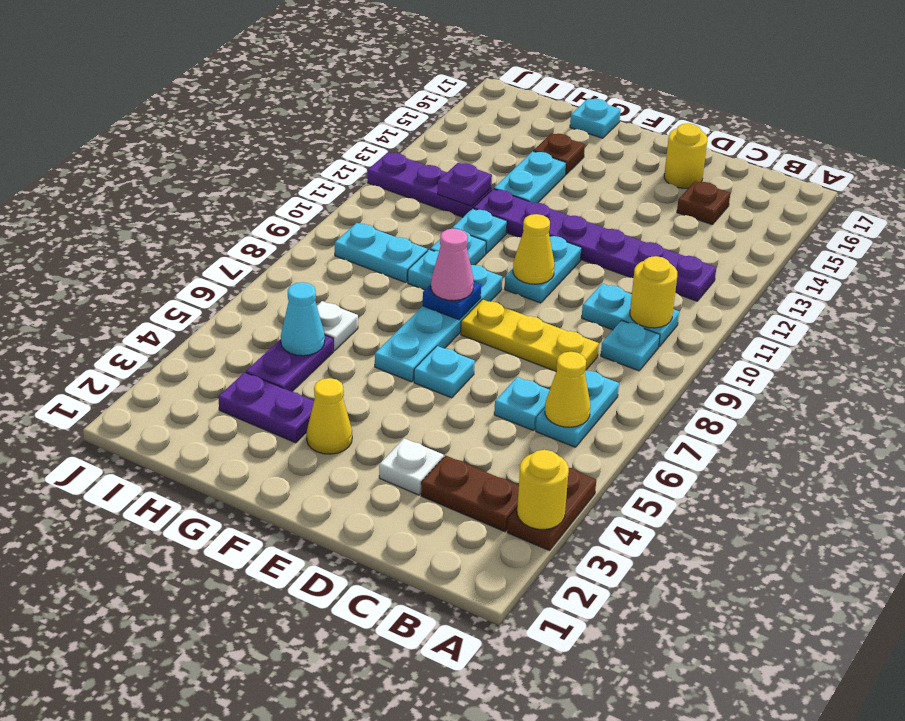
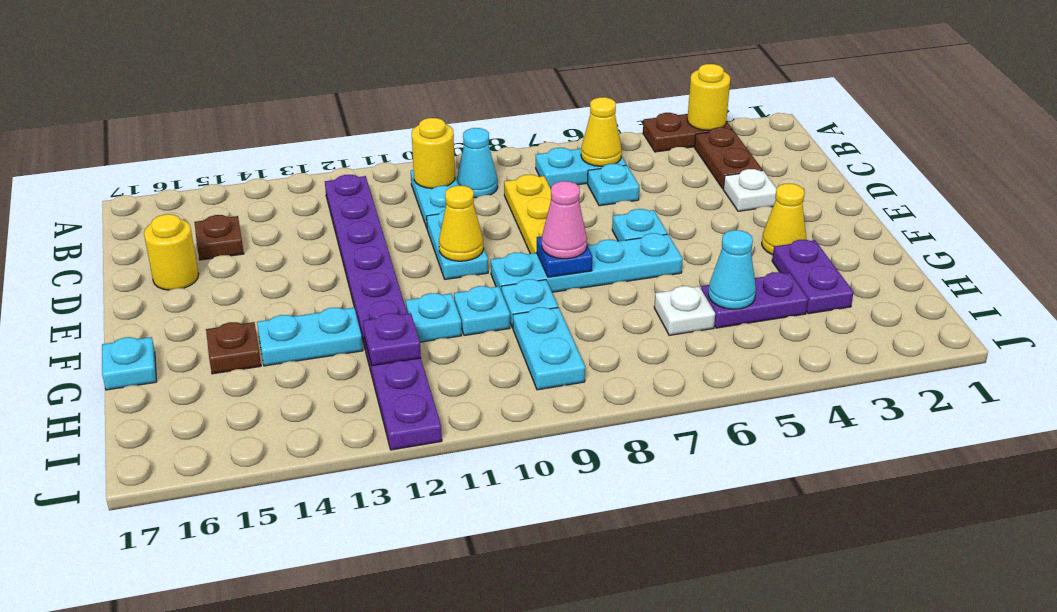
cyan plate B9 level 1 -> cyan cone B9 level 1
cyan plate E10:E11 level 1 -> cyan plate D10:E10 level 1

